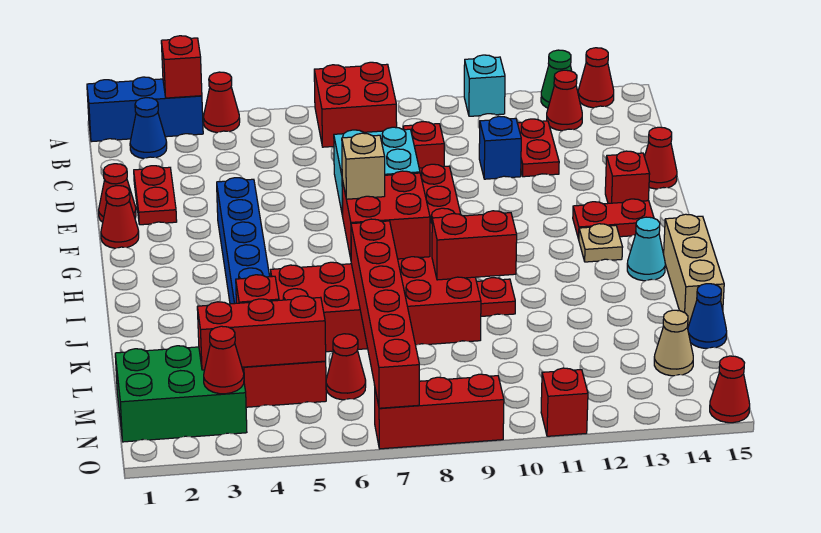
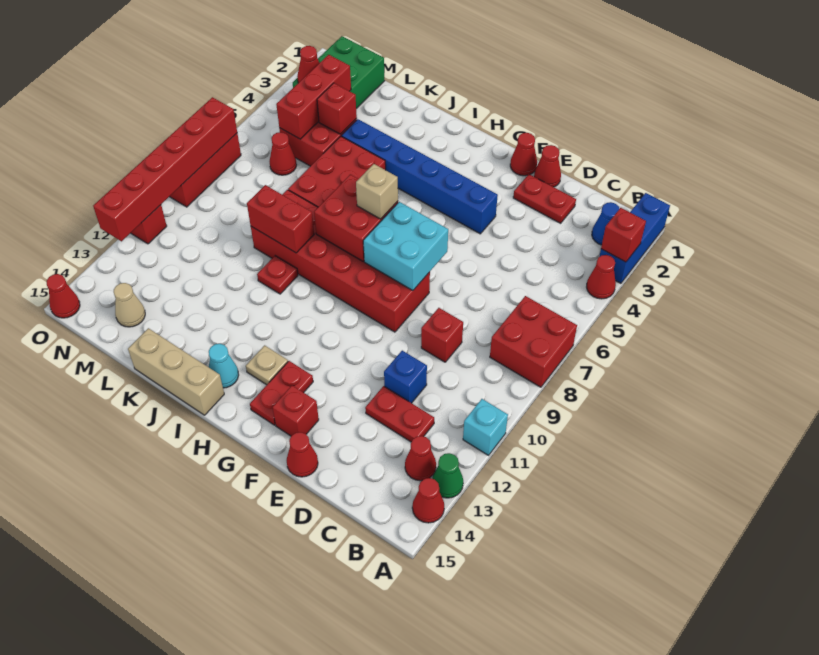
red brick J7:O7 level 2 -> red brick O7:O12 level 2
red brick J9:J10 level 2 -> red brick J9:K9 level 2
blue cone L15 level 1 -> none

